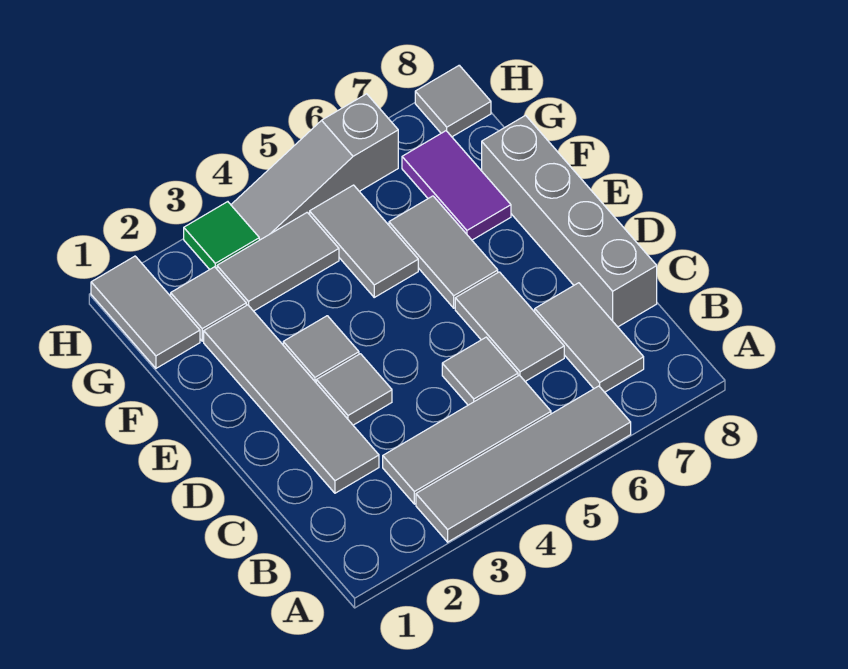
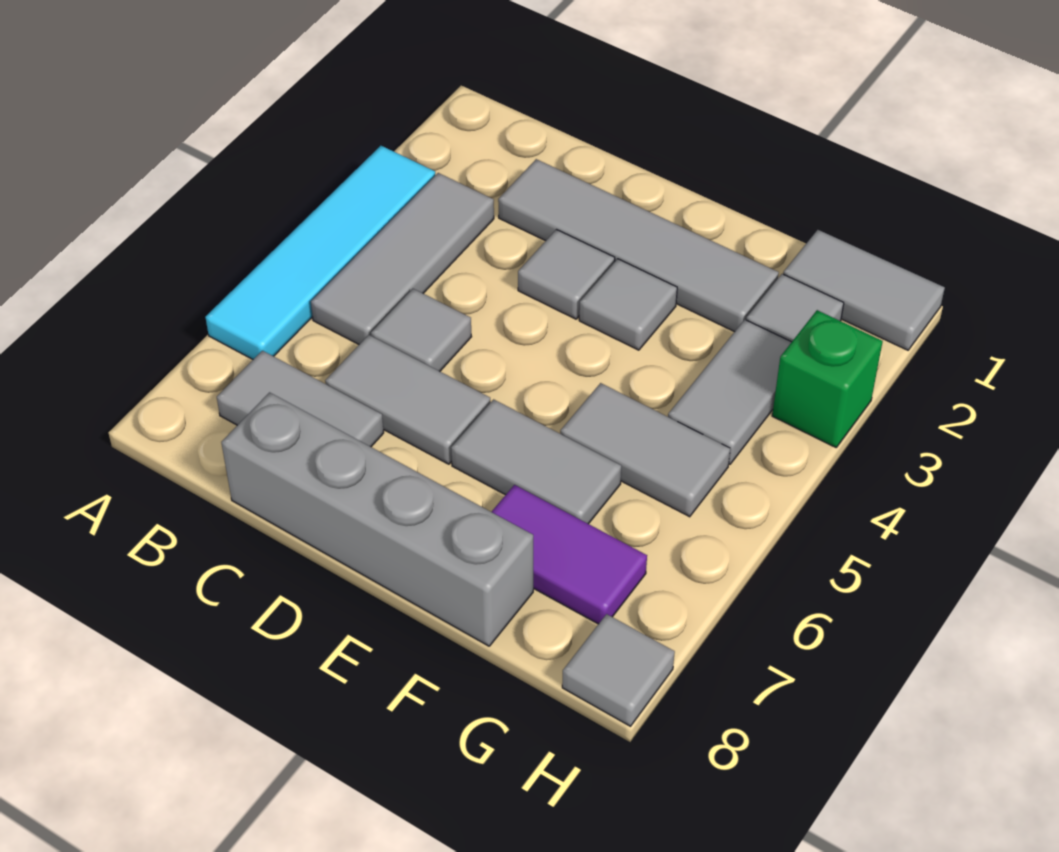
grey tile A3:A6 level 1 -> cyan tile A3:A6 level 1
green tile H3 level 1 -> green brick H3 level 1
grey slope H4:H6 level 1 top 6 -> none

